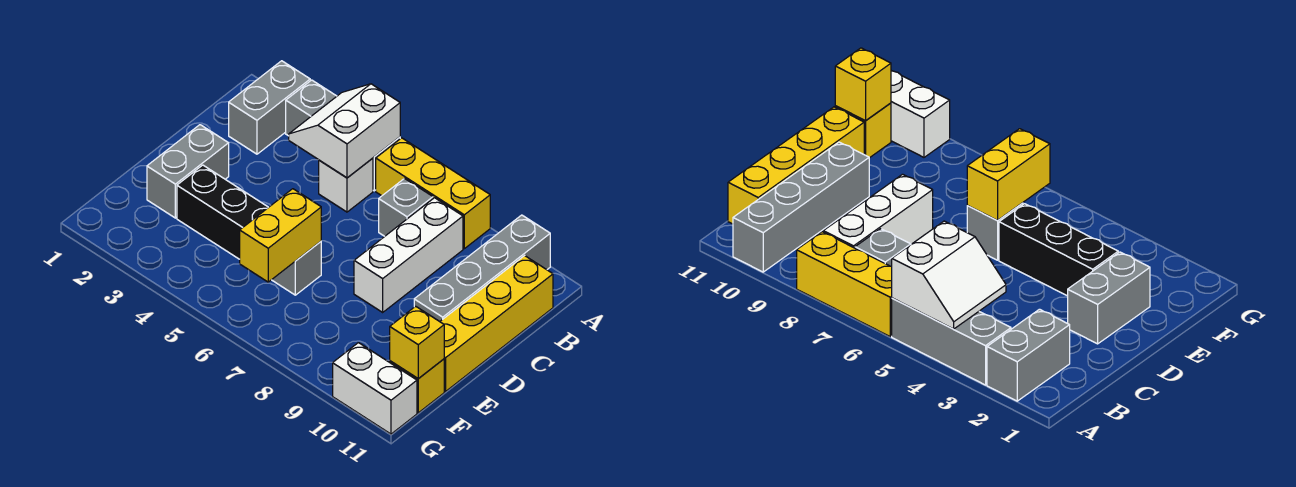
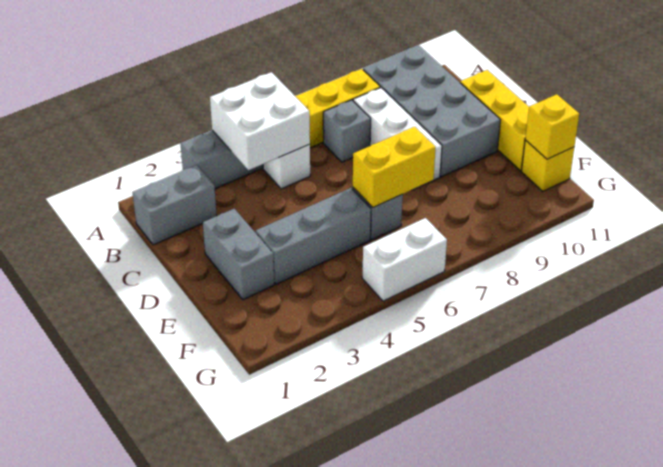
grey brick A2:B2 level 1 -> grey brick B1:B2 level 1
white slope A4:B5 level 2 top 5 -> white brick A4:B5 level 2
grey brick A10:D10 level 1 -> grey brick A9:D10 level 1
yellow brick B11:E11 level 1 -> yellow brick C11:E11 level 1
black brick E3:E5 level 1 -> grey brick E3:E5 level 1
yellow brick E6:F6 level 2 -> yellow brick E6:E7 level 2
white brick G10:G11 level 1 -> white brick G5:G6 level 1

